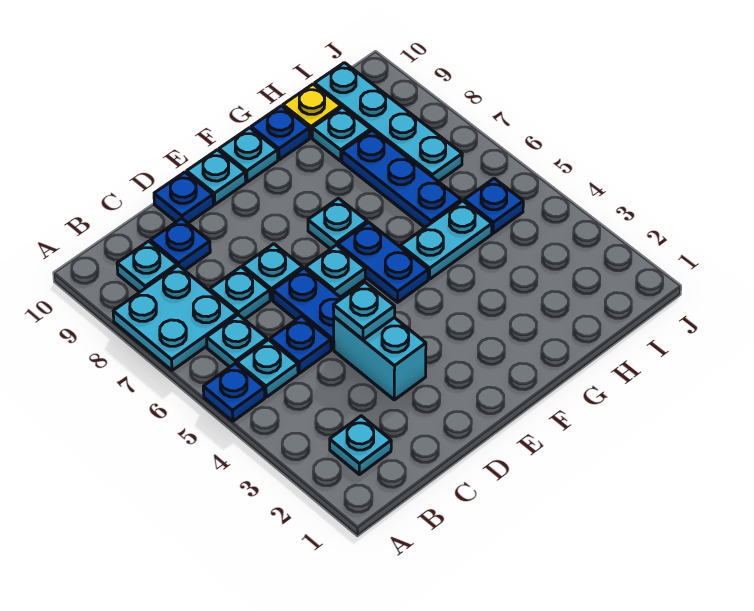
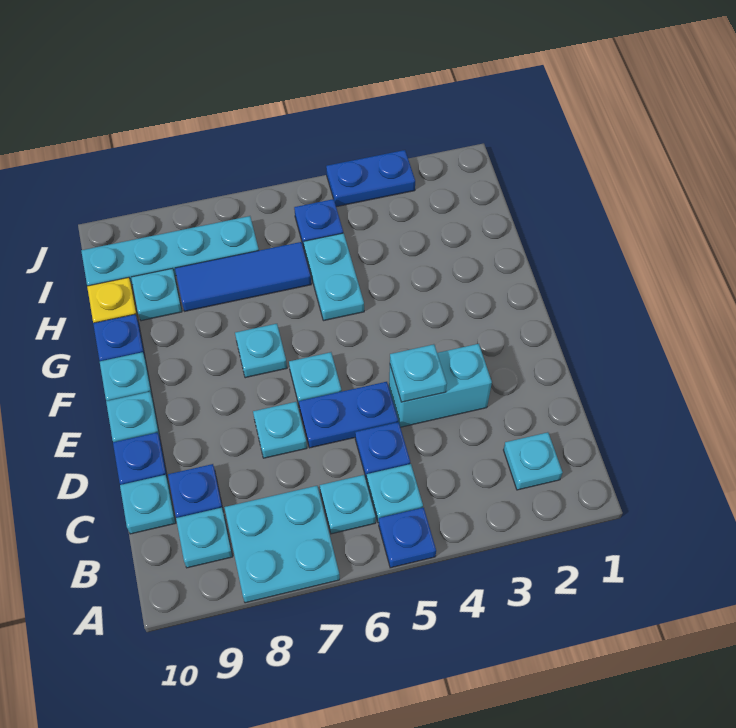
cyan plate C7 level 1 -> cyan plate C10 level 1
blue plate F5:F6 level 1 -> blue plate J3:J4 level 1
blue plate H6:H8 level 1 -> blue tile H6:H8 level 1

